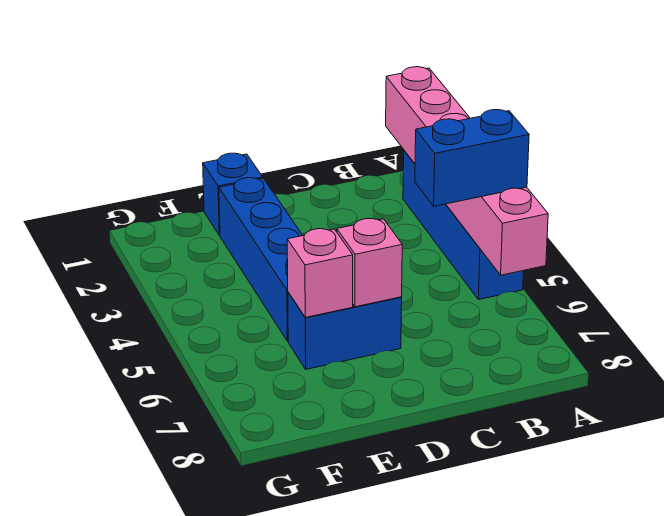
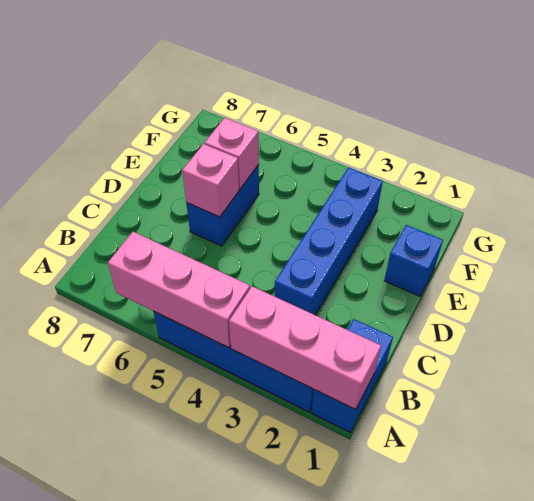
blue brick A5:B5 level 3 -> blue brick A1:B1 level 1
blue brick E2:E5 level 1 -> blue brick C3:F3 level 1

